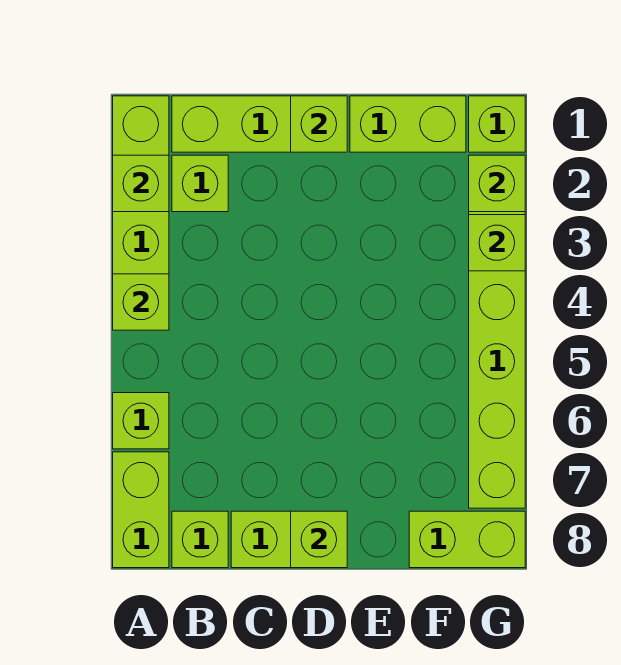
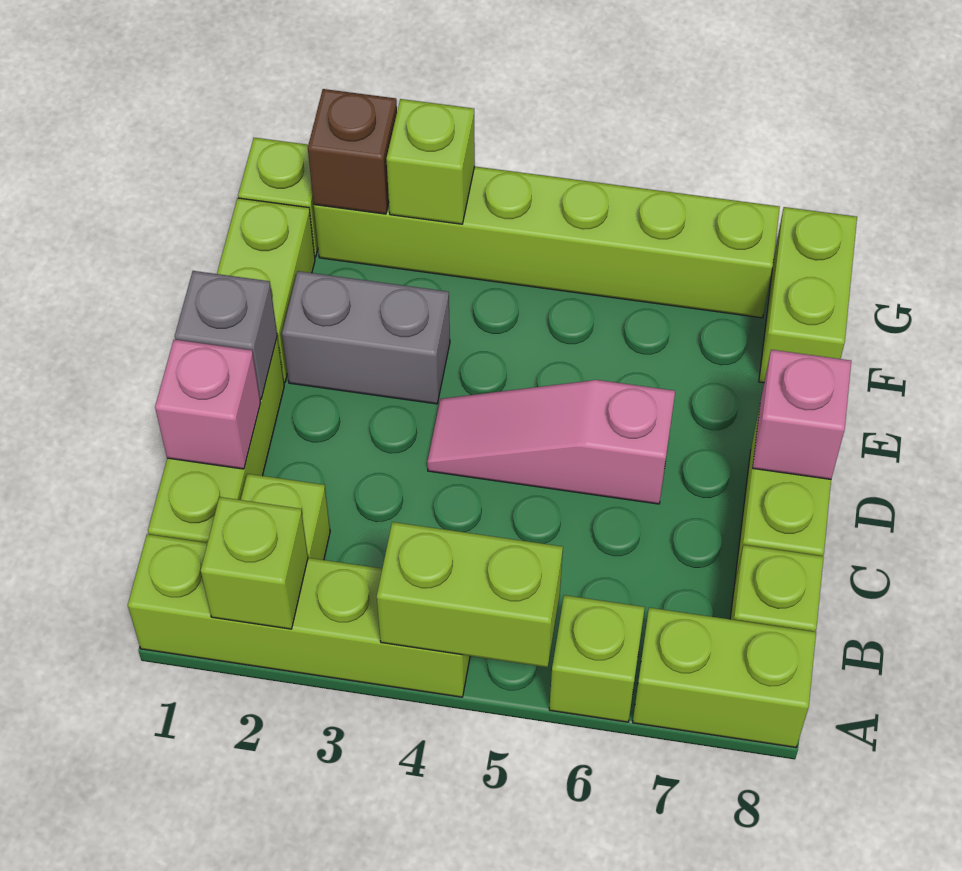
lime brick A4 level 2 -> lime brick A4:A5 level 2
none -> pink brick C1 level 2
lime brick D1 level 2 -> grey brick D1 level 2
none -> pink slope D4:D6 level 1 top 6
lime brick D8 level 2 -> pink brick D8 level 2
none -> grey brick E2:E3 level 1
lime brick G2 level 2 -> brown brick G2 level 2

